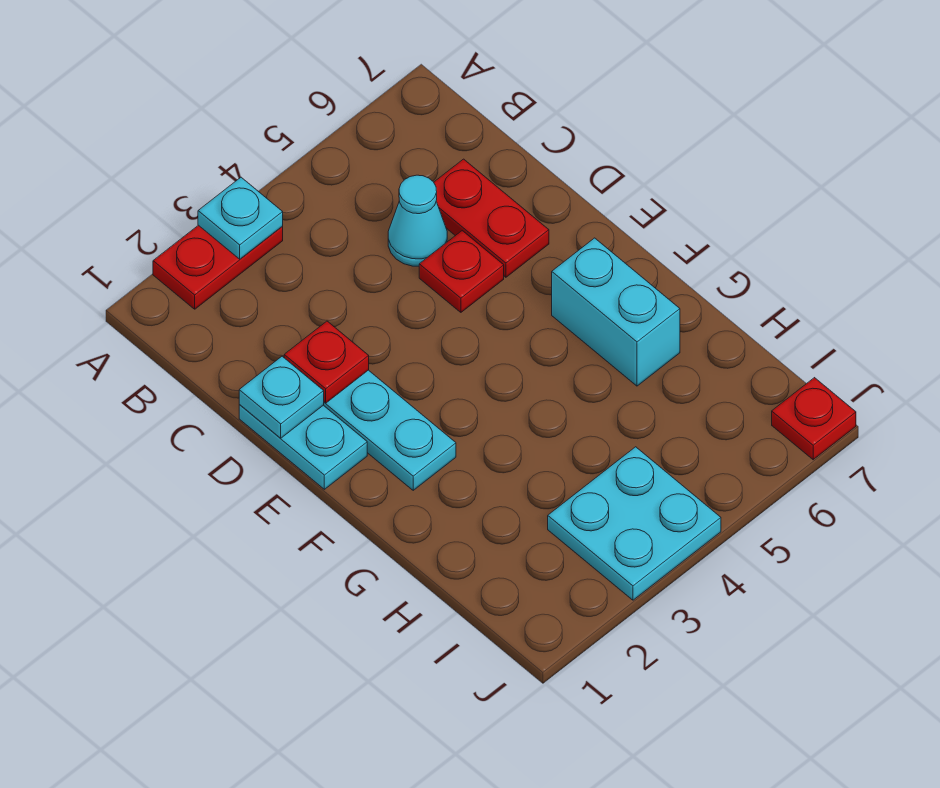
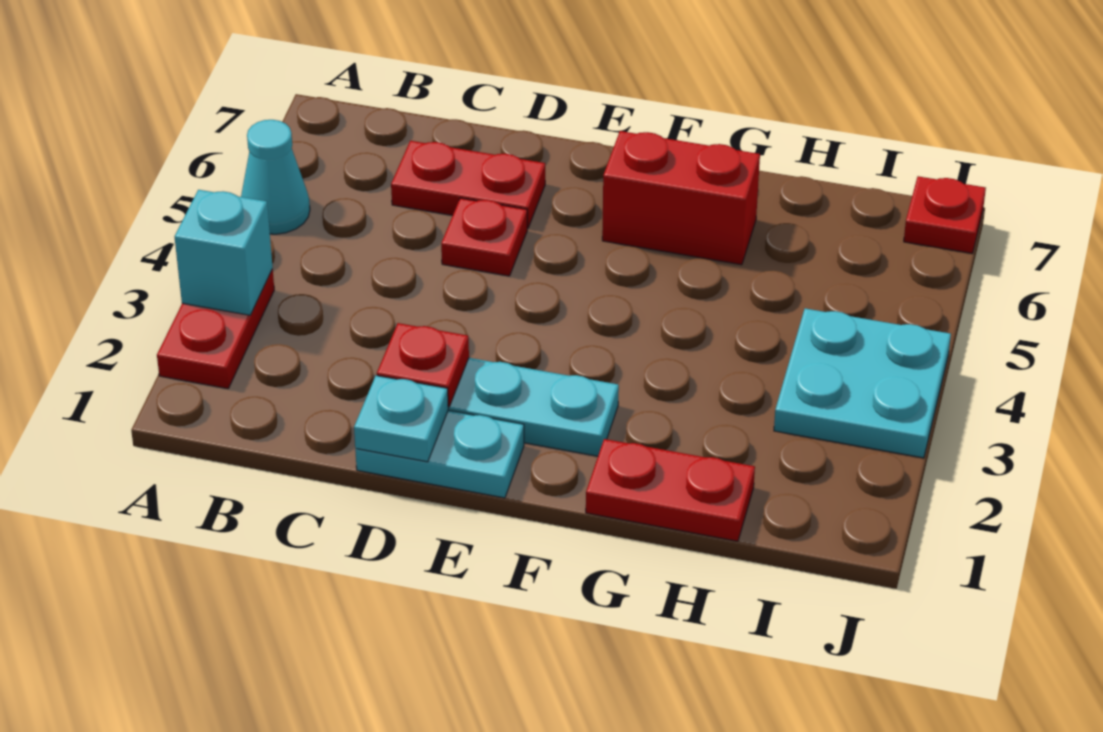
cyan plate A3 level 2 -> cyan brick A3 level 2
cyan cone C5 level 1 -> cyan cone A5 level 1
cyan brick F6:G6 level 1 -> red brick F6:G6 level 1
none -> red plate G1:H1 level 1

